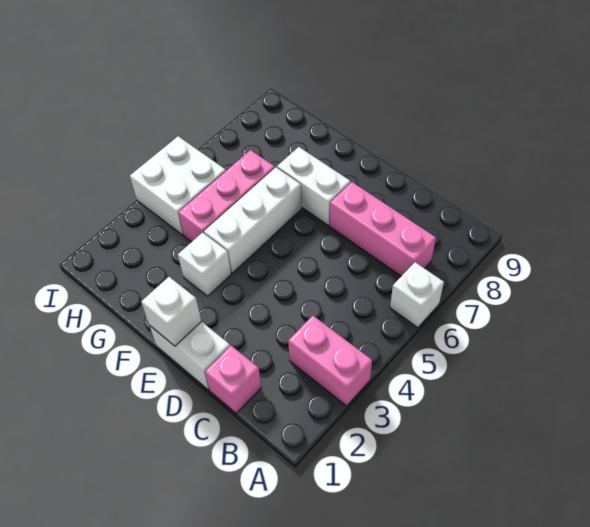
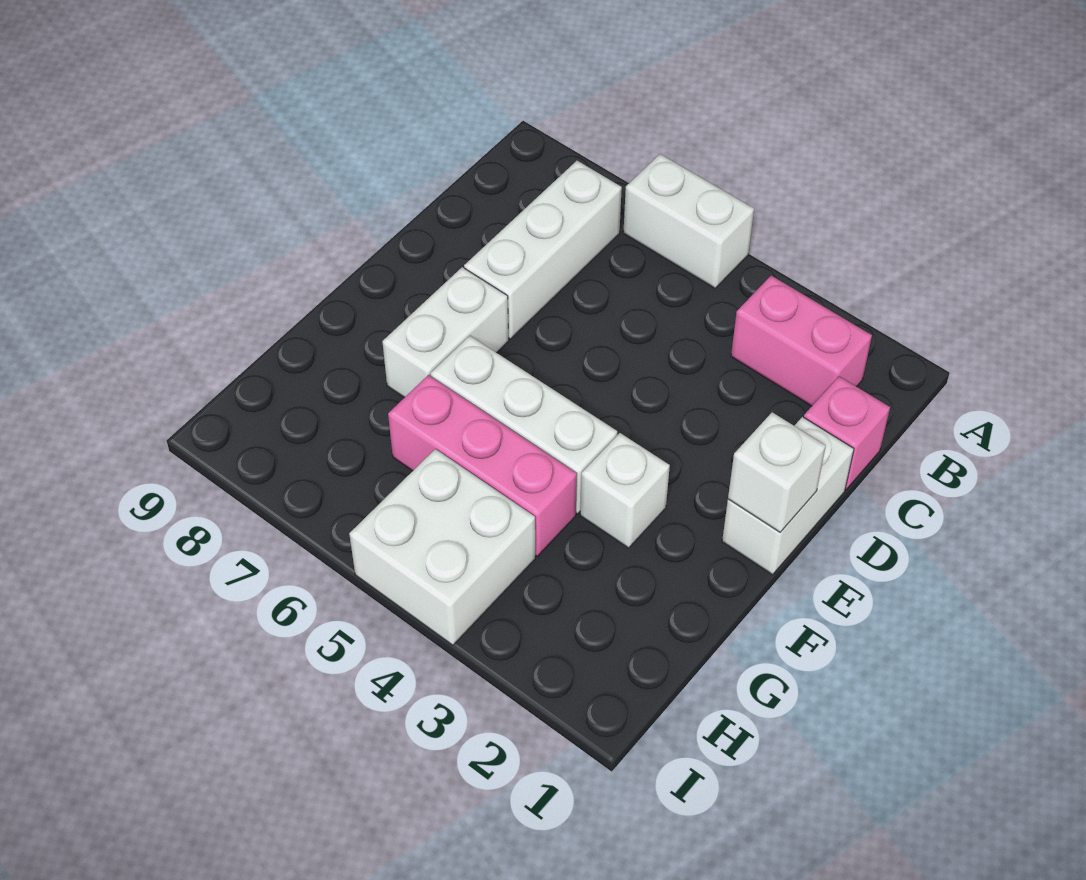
pink brick A3:B3 level 1 -> pink brick B2:B3 level 1
white brick A6 level 1 -> white brick A5:A6 level 1
pink brick B7:D7 level 1 -> white brick B7:D7 level 1

